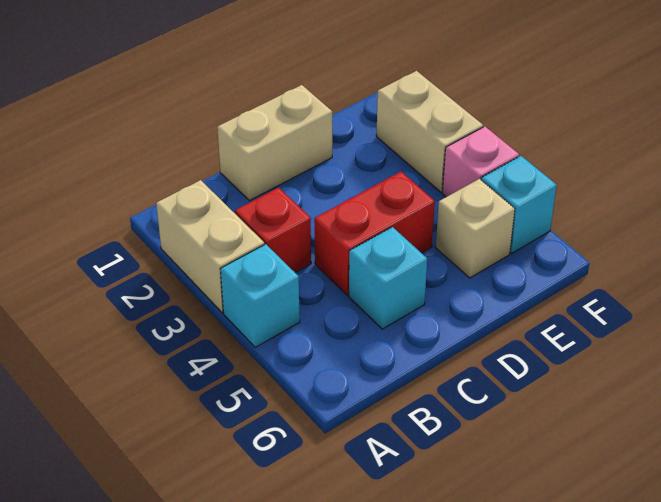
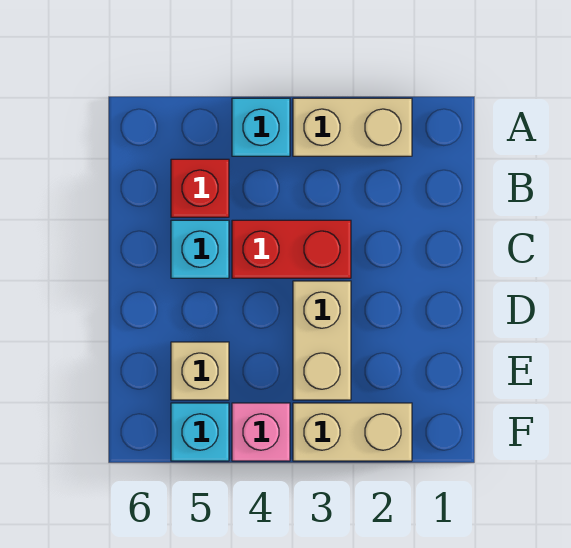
red brick B3 level 1 -> red brick B5 level 1
tan brick C1:D1 level 1 -> tan brick D3:E3 level 1
red brick C4:D4 level 1 -> red brick C3:C4 level 1

